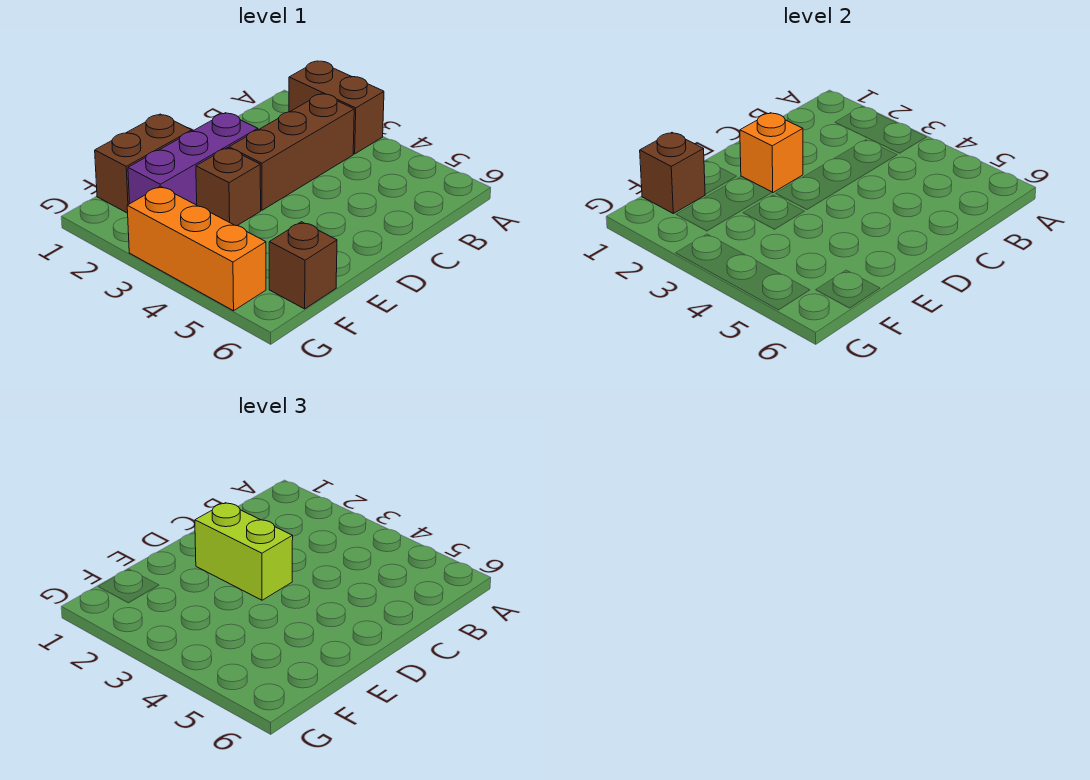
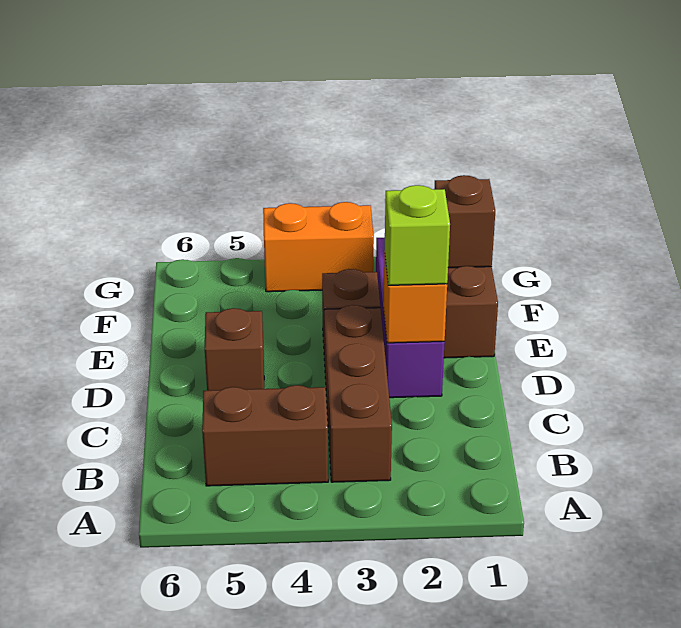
brown brick A2:A3 level 1 -> brown brick B4:B5 level 1
lime brick D2:D3 level 3 -> lime brick D2 level 3
brown brick F6 level 1 -> brown brick D5 level 1
orange brick G3:G5 level 1 -> orange brick G3:G4 level 1

